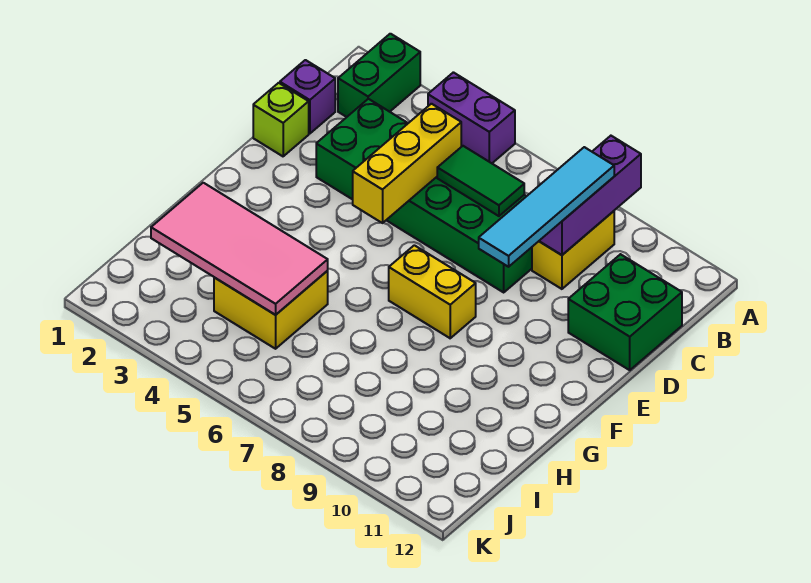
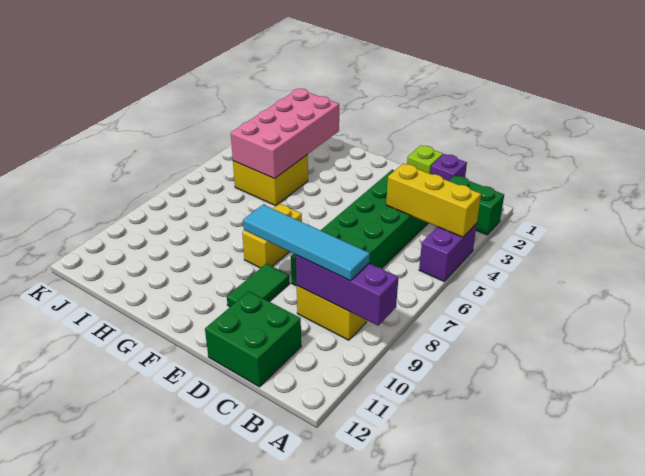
yellow brick C5:E5 level 2 -> yellow brick A4:C4 level 2
green tile C6:C7 level 2 -> green tile E9:E10 level 1
pink tile H2:I5 level 2 -> pink brick H2:I5 level 2

